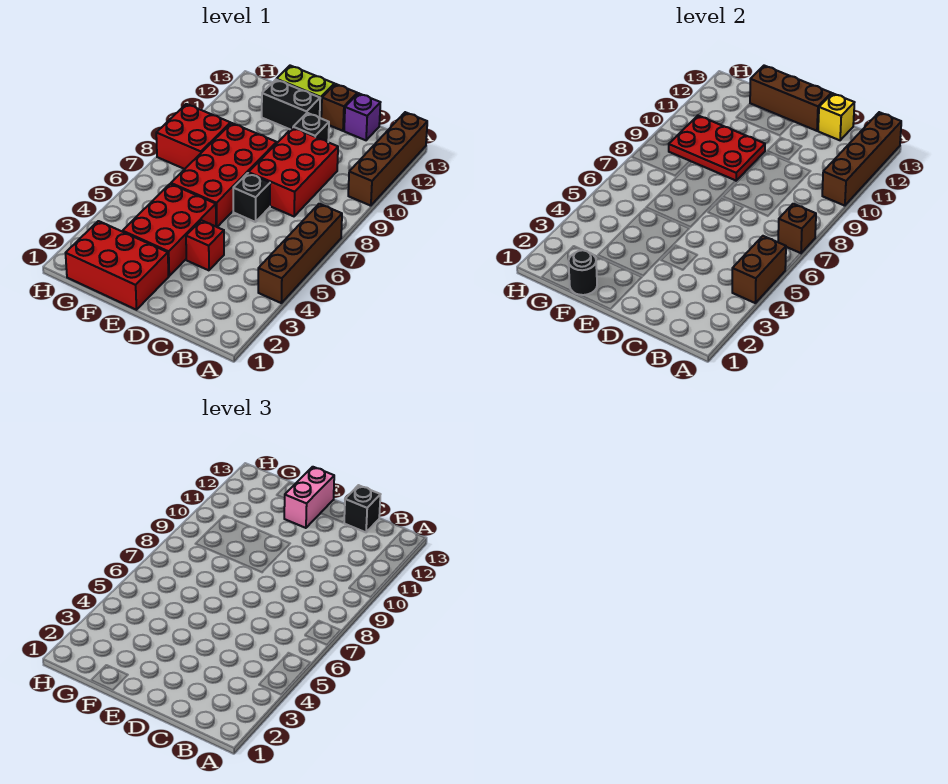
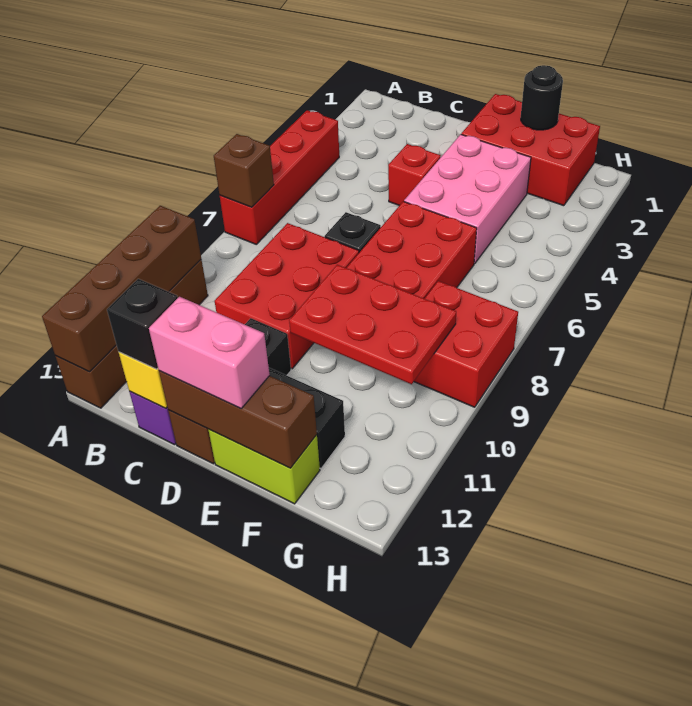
brown brick A4:A7 level 1 -> red brick A4:A7 level 1
brown brick A4:A5 level 2 -> none
red brick E3:F5 level 1 -> pink brick E3:F5 level 1
pink brick E12:E13 level 3 -> pink brick D13:E13 level 3

